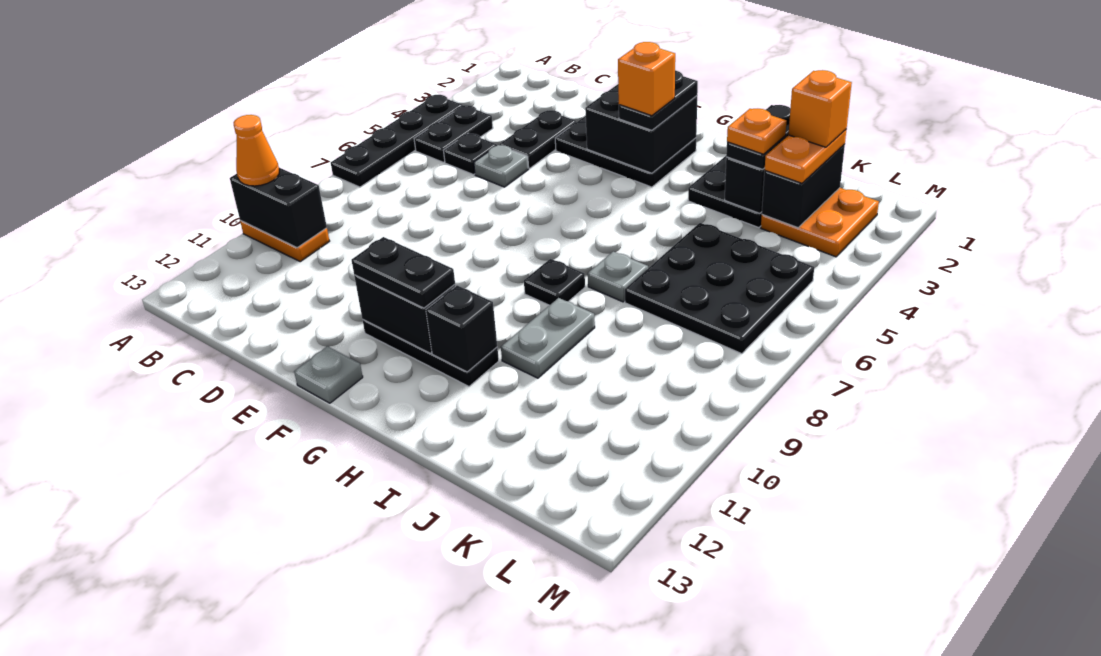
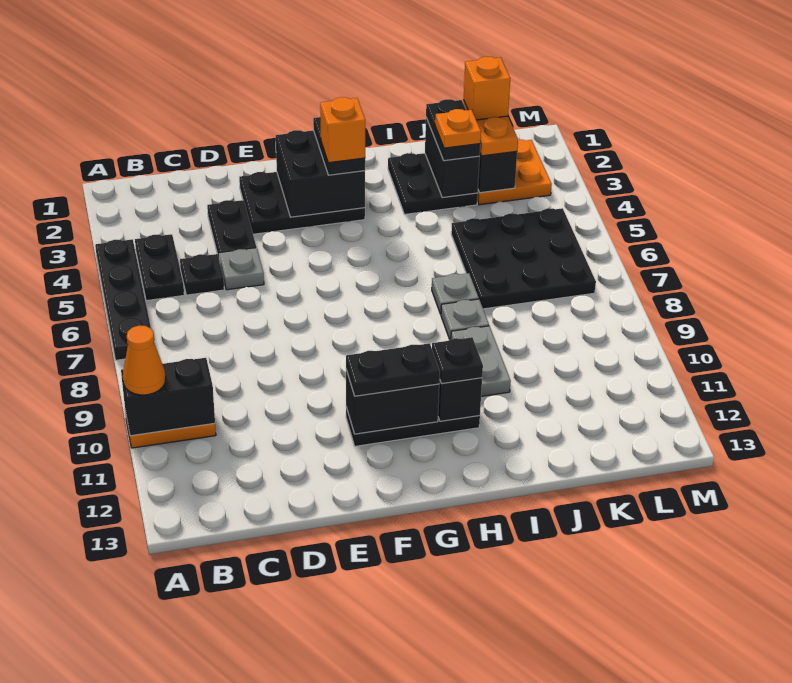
grey plate F13 level 1 -> grey plate I8 level 1
black plate H8 level 1 -> black plate H11 level 3

